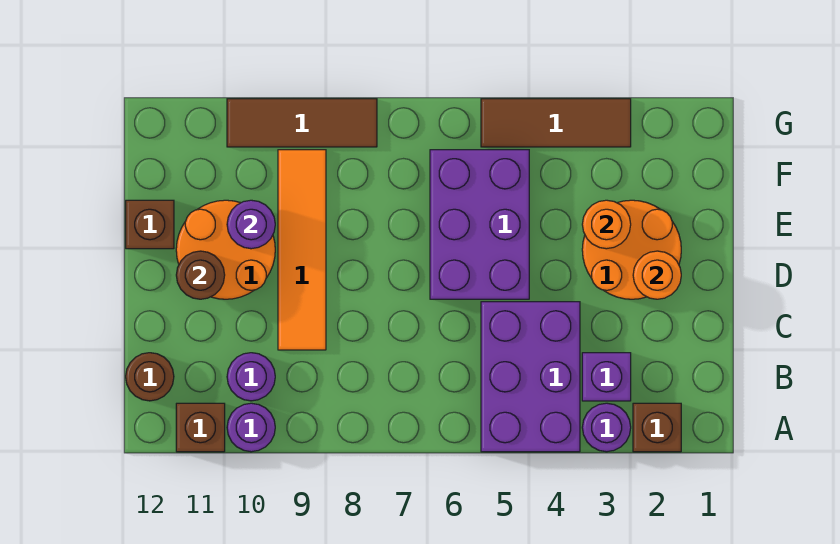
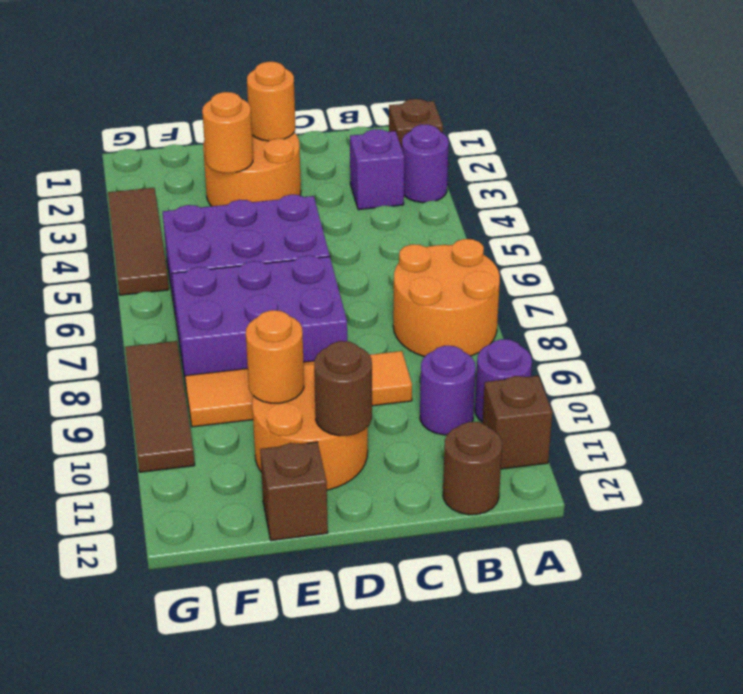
purple brick A4:C5 level 1 -> purple brick D7:F8 level 1
none -> orange round brick A7:B8 level 1
purple round brick E10 level 2 -> orange round brick E10 level 2

